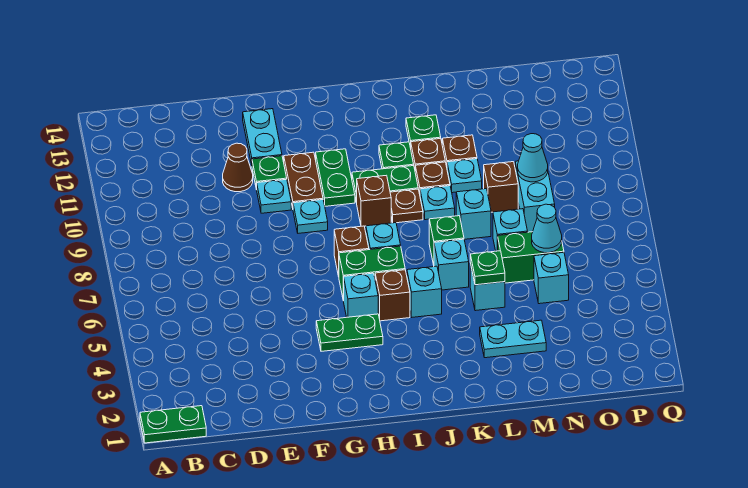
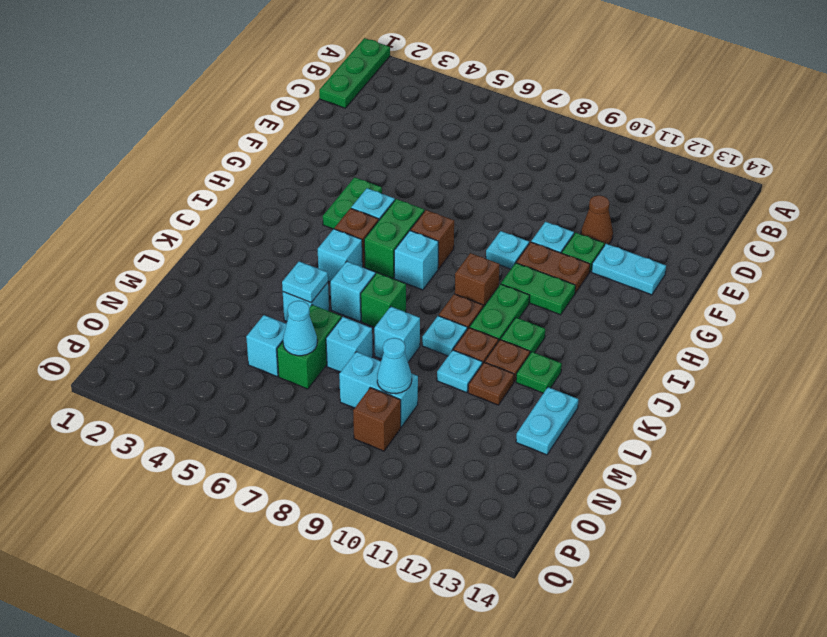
green plate A1:B1 level 1 -> green plate A1:C1 level 1
cyan plate L3:M3 level 1 -> cyan plate L13:M13 level 1
green plate L5 level 2 -> cyan plate L5 level 2
brown brick M9 level 1 -> brown brick O9 level 1

